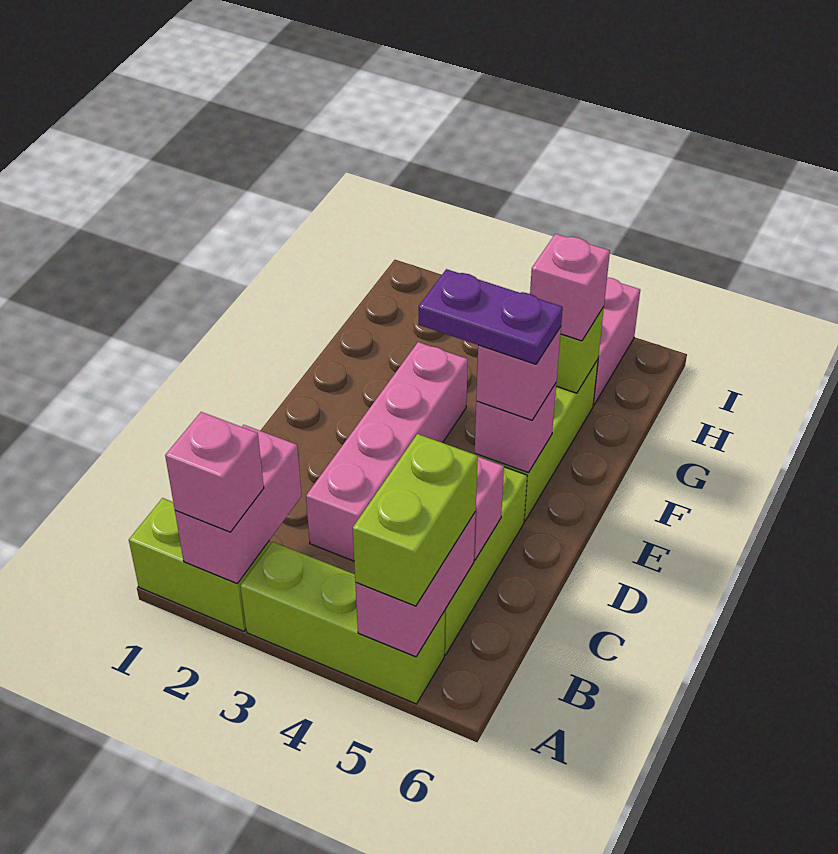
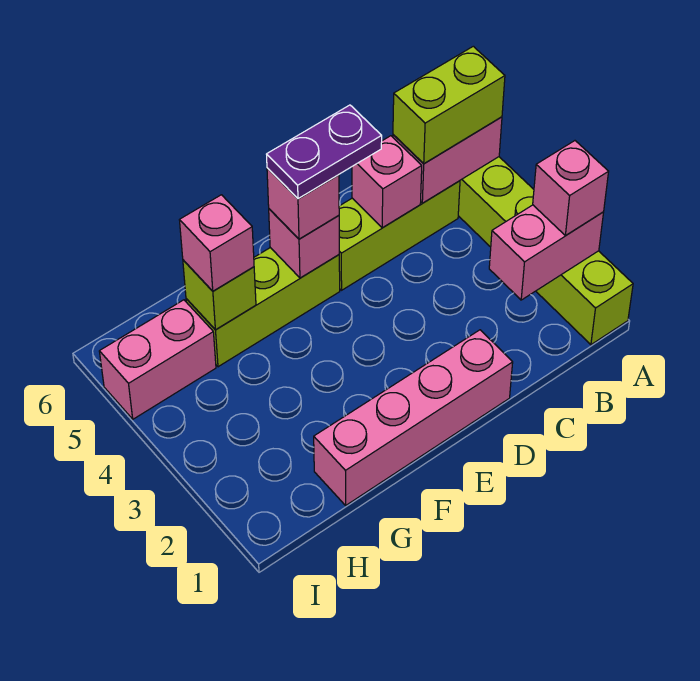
pink brick C3:F3 level 1 -> pink brick D1:G1 level 1
purple plate E4:E5 level 4 -> purple plate D5:E5 level 4

